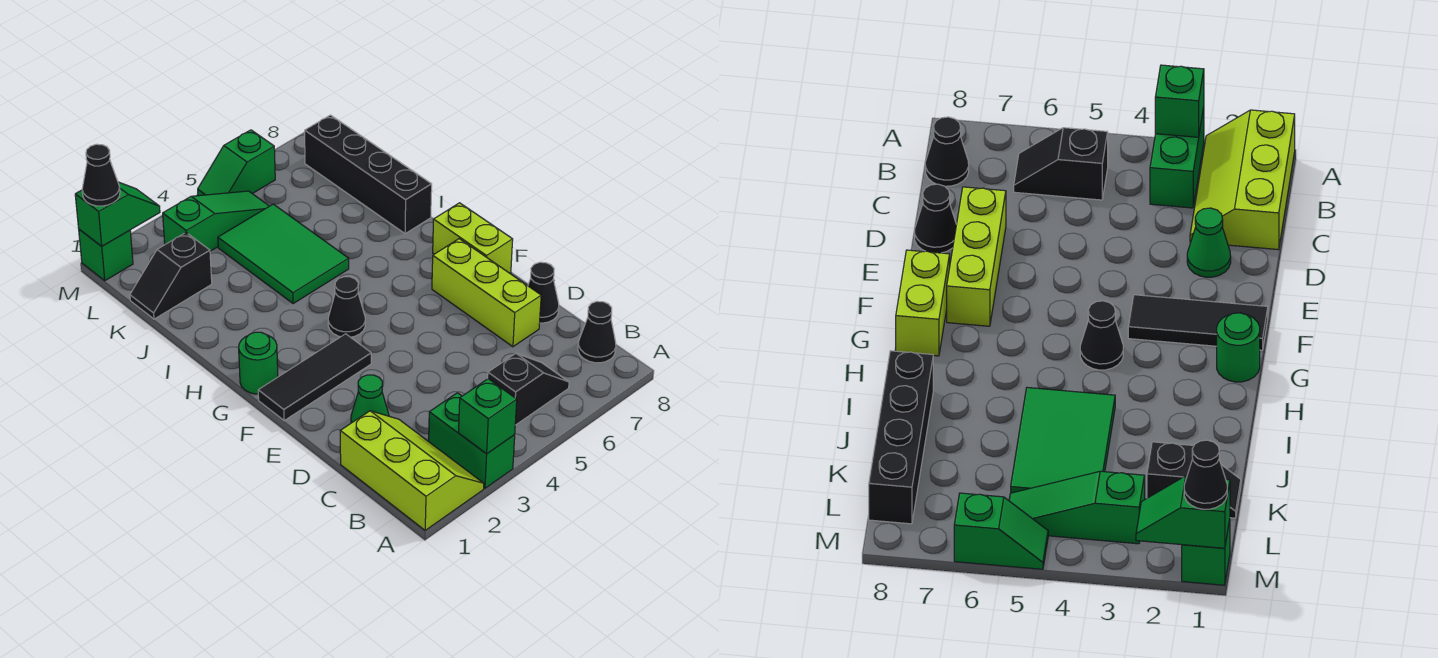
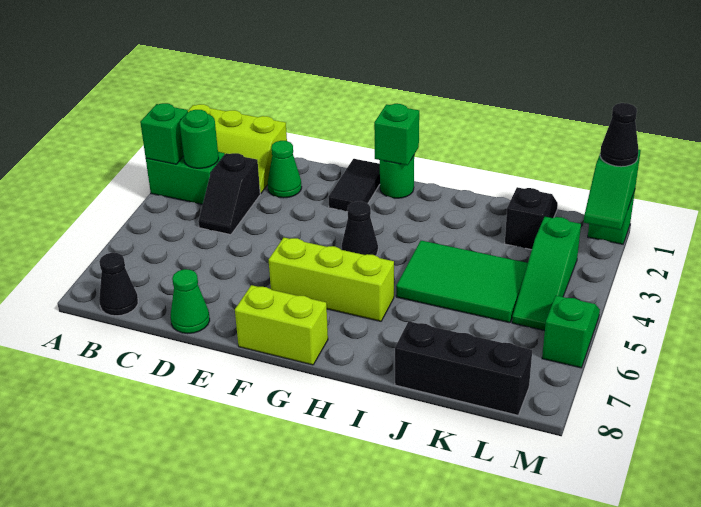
none -> green round brick B3 level 2
black slope B5:B6 level 1 top 5 -> black slope C3:C4 level 1 top 3
lime brick D7:F7 level 1 -> lime brick F6:H6 level 1
black cone D8 level 1 -> green cone D8 level 1
black tile F1:F3 level 1 -> black tile F1:F2 level 1
none -> green brick G1 level 2
black brick I8:L8 level 1 -> black brick J8:L8 level 1

